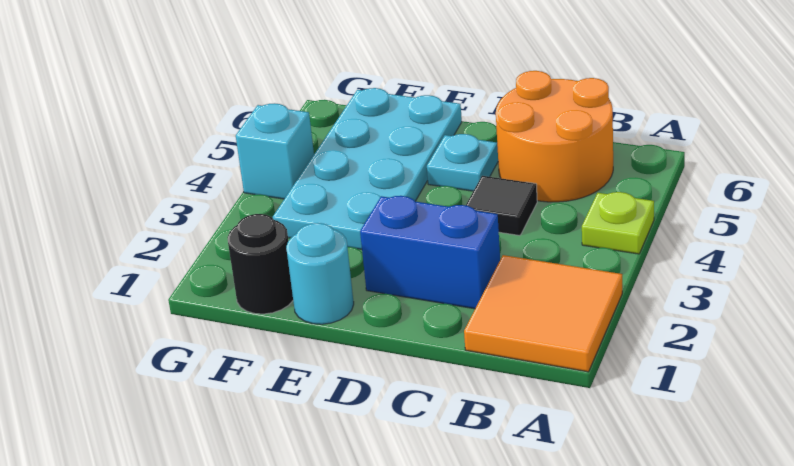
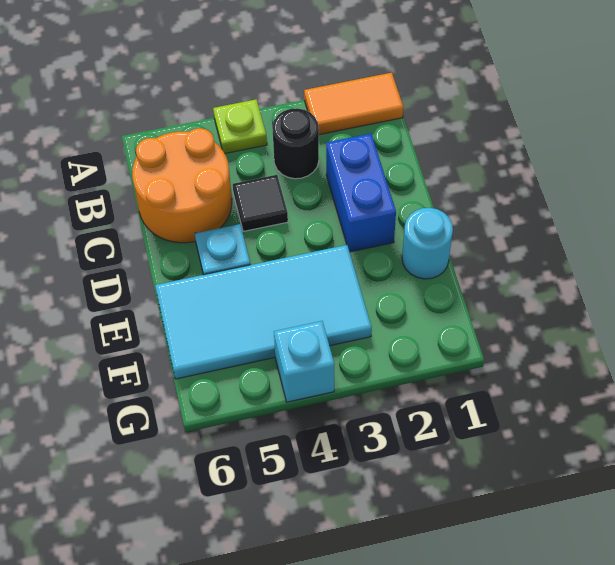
orange tile A1:B2 level 1 -> orange tile A1:A2 level 1
cyan plate E3:F6 level 1 -> cyan tile E3:F6 level 1
black round brick F1 level 1 -> black round brick B3 level 1

